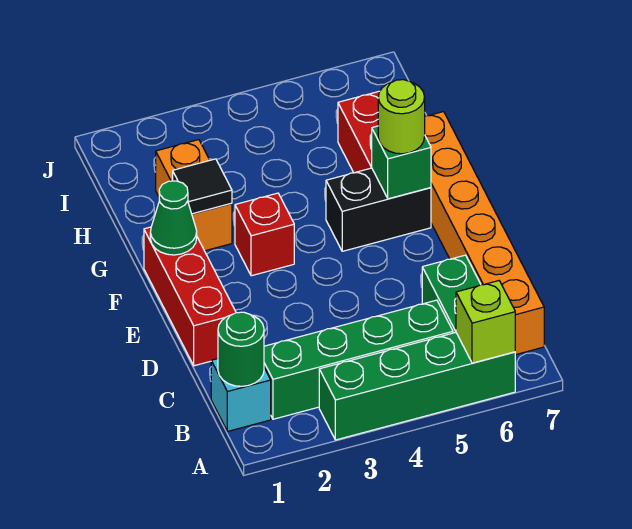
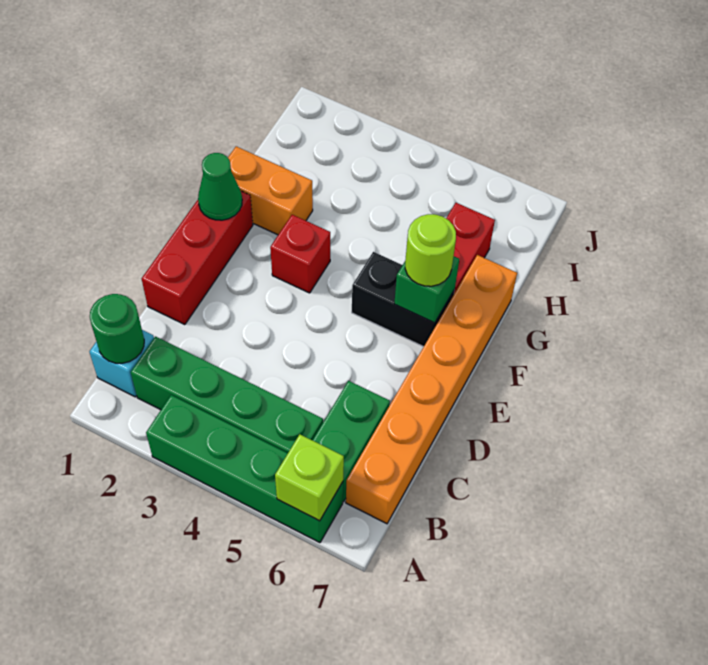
orange brick G2:H2 level 1 -> orange brick G1:G2 level 1
black tile G2 level 2 -> none

